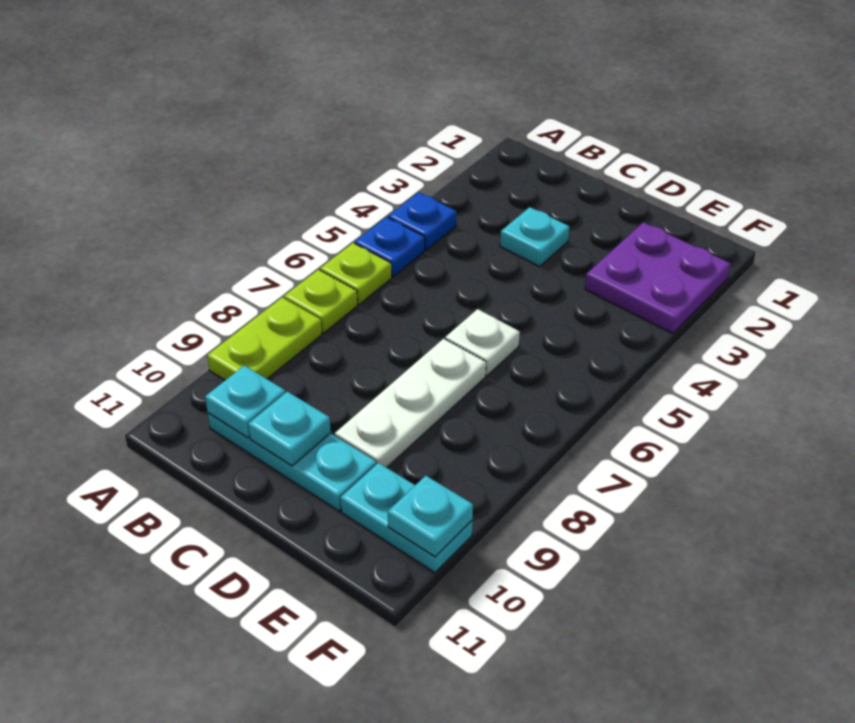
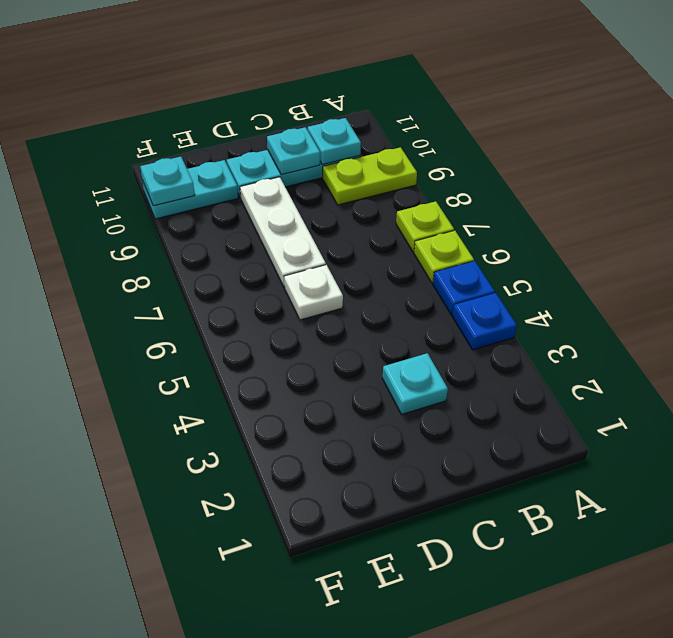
lime plate A8:A9 level 1 -> lime plate A9:B9 level 1
purple plate E2:F3 level 1 -> none

